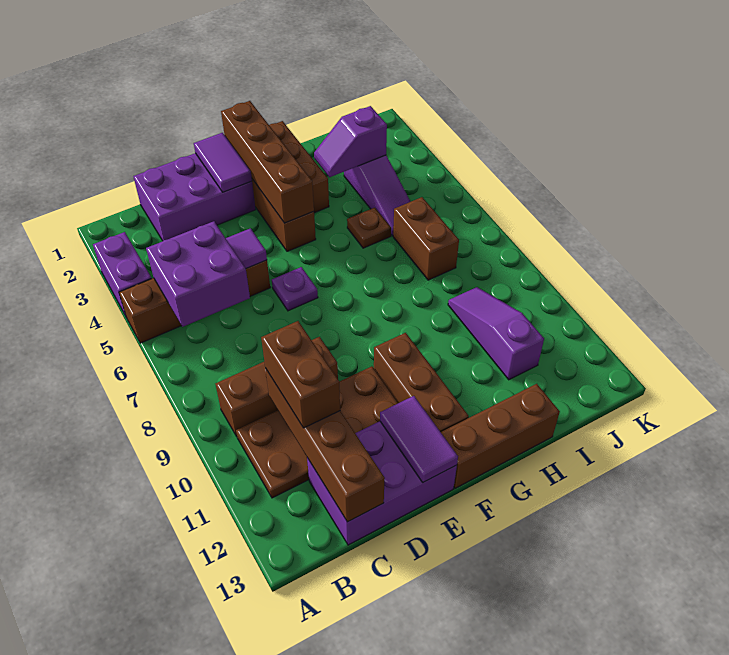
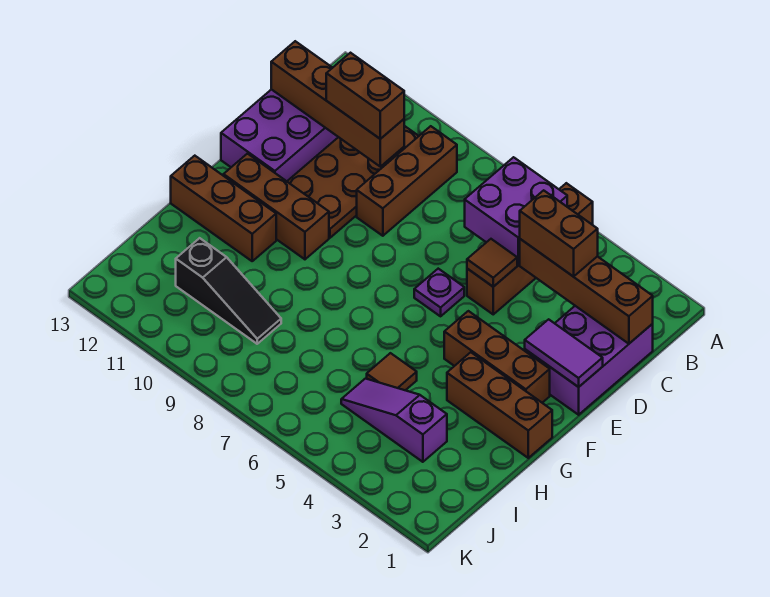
purple brick A3:A4 level 1 -> none
purple tile D5 level 2 -> brown tile D5 level 2
purple tile E12:E13 level 2 -> none
brown brick F1:F4 level 2 -> brown brick C1:C4 level 2
brown brick F13:H13 level 1 -> brown brick G11:G13 level 1
purple slope H3:I3 level 2 top I -> none
brown plate H5 level 1 -> brown tile H5 level 1
brown brick I6:I7 level 1 -> brown brick C3:C4 level 3
purple slope I9:I11 level 1 top 11 -> black slope I9:I11 level 1 top 11

